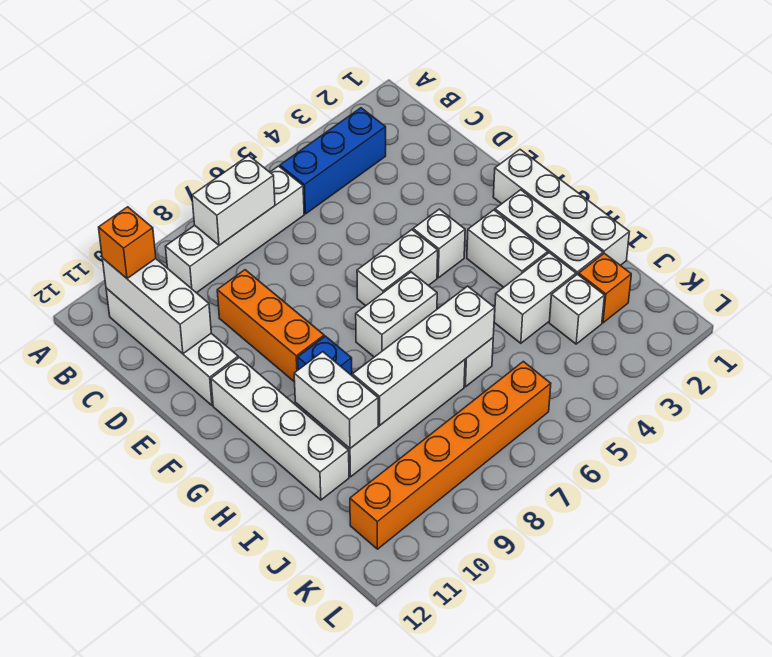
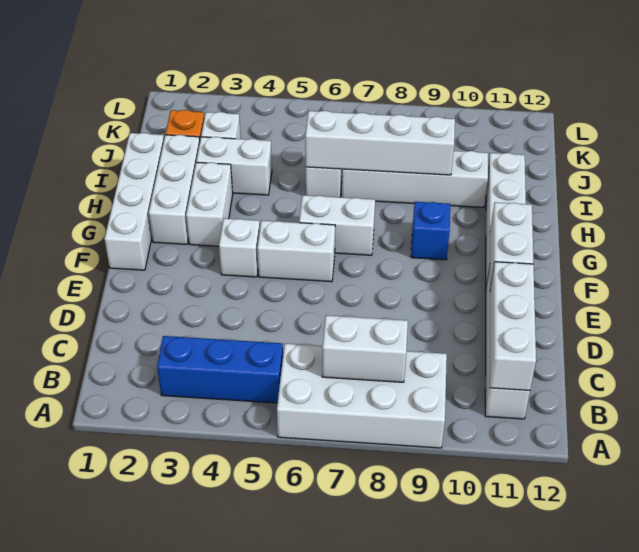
white brick B6:B9 level 1 -> white brick A6:B9 level 1
orange brick B11 level 3 -> none
orange brick D9:F9 level 1 -> none
white brick H10:I10 level 2 -> white brick E11:F11 level 2
orange brick K6:K11 level 1 -> none

